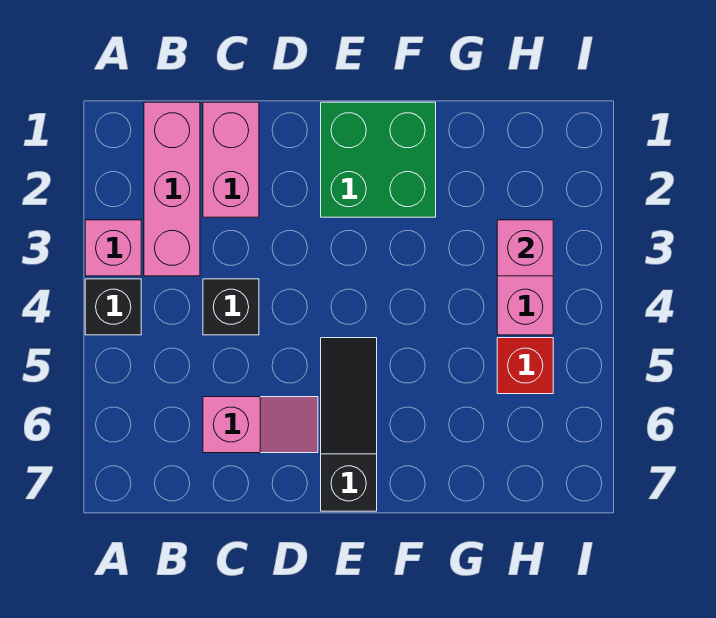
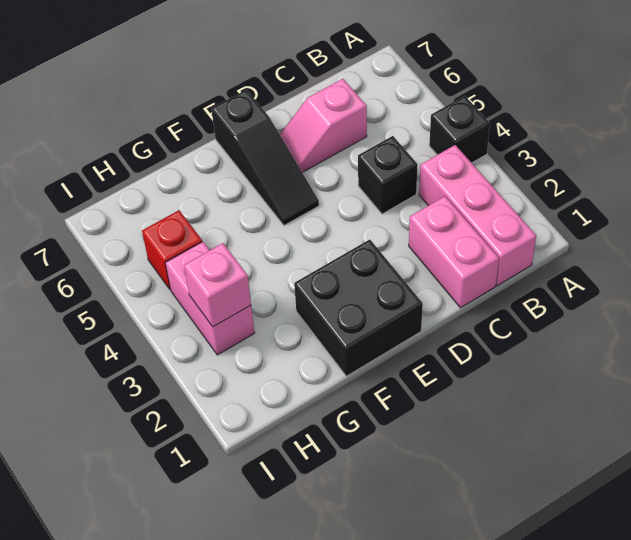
pink brick A3 level 1 -> none
green brick E1:F2 level 1 -> black brick E1:F2 level 1

